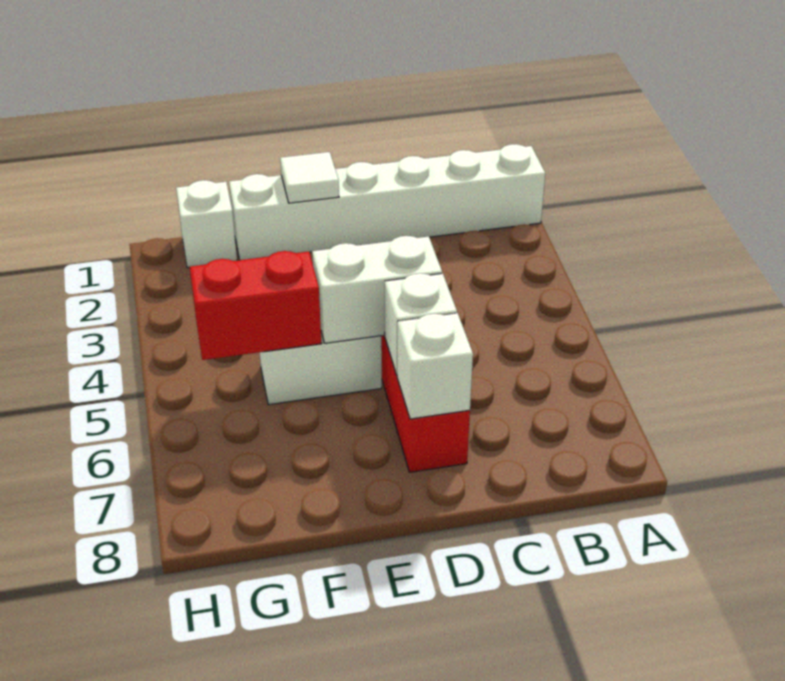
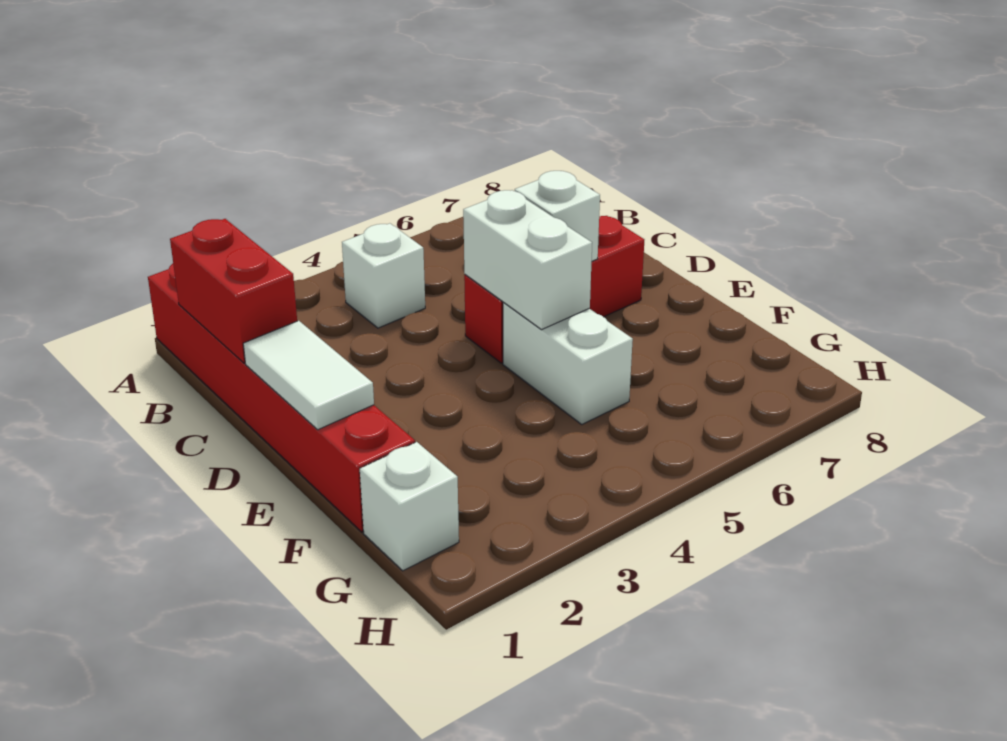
white brick A1:F1 level 1 -> red brick A1:F1 level 1
white brick D7 level 2 -> white brick B4 level 1
white tile E1 level 2 -> white tile D1:E1 level 2
red brick F5:G5 level 2 -> red brick B1:C1 level 2

